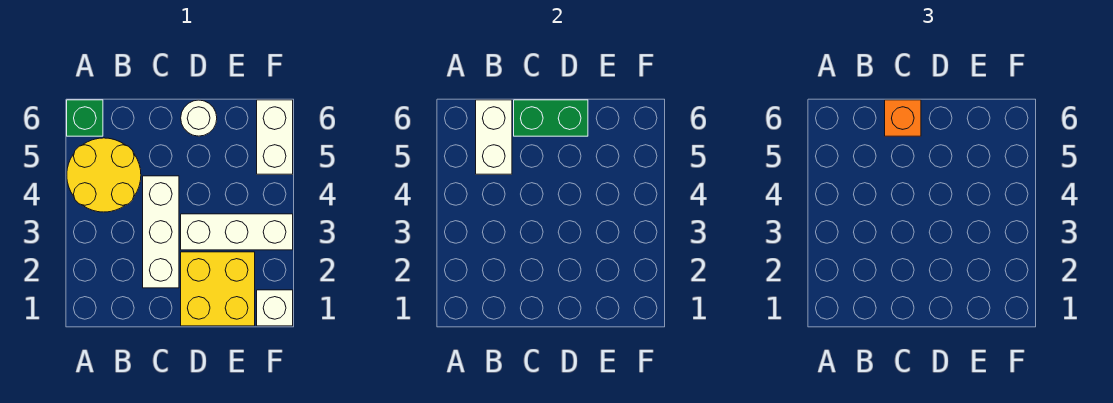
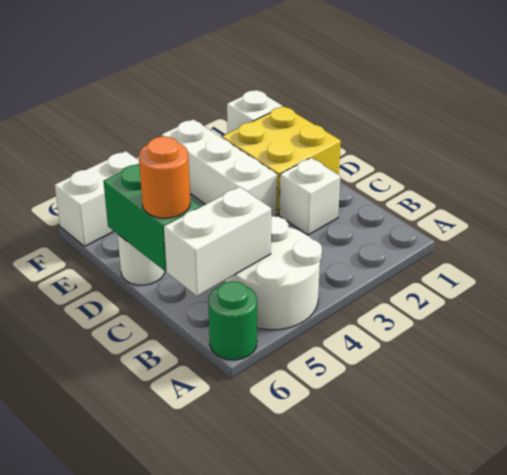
yellow round brick A4:B5 level 1 -> white round brick A4:B5 level 1
green brick A6 level 1 -> green round brick A6 level 1
white brick C2:C4 level 1 -> white brick C2 level 1
orange brick C6 level 3 -> orange round brick C6 level 3

